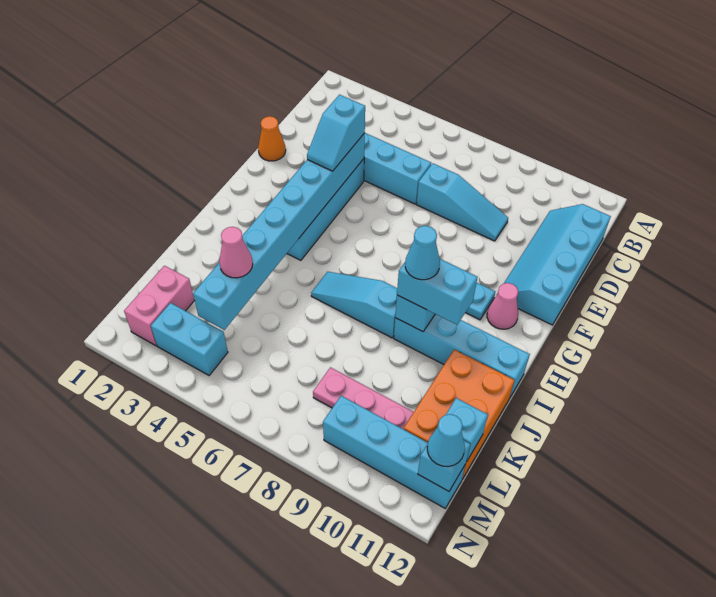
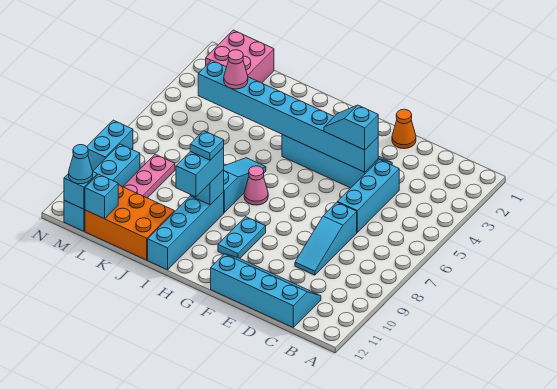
pink cone G11 level 1 -> pink cone H7 level 1
cyan cone I9 level 4 -> cyan plate I9 level 4
pink brick L2:M2 level 1 -> pink brick L1:M2 level 1
cyan brick M3:M4 level 1 -> cyan brick N8:N9 level 1

